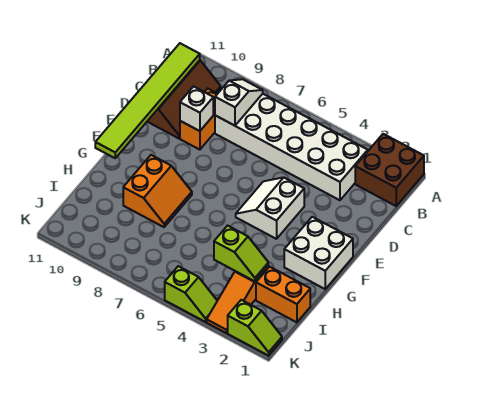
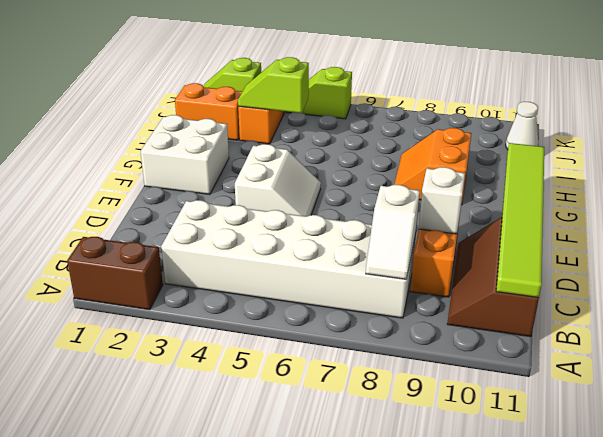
brown brick A1:B2 level 1 -> brown brick A1:A2 level 1
none -> white cone J11 level 1

